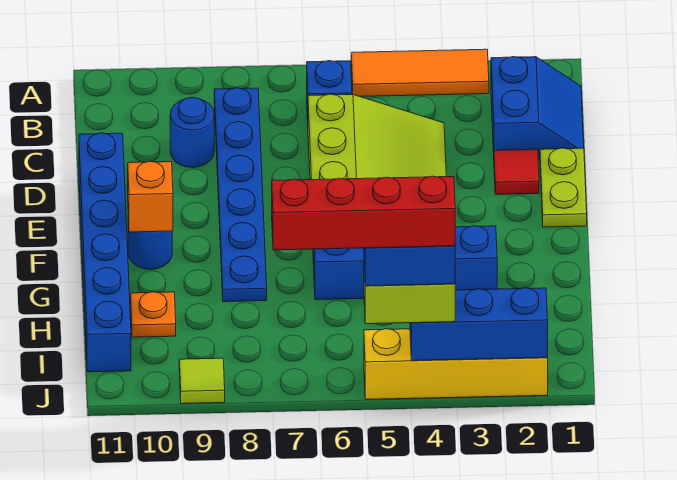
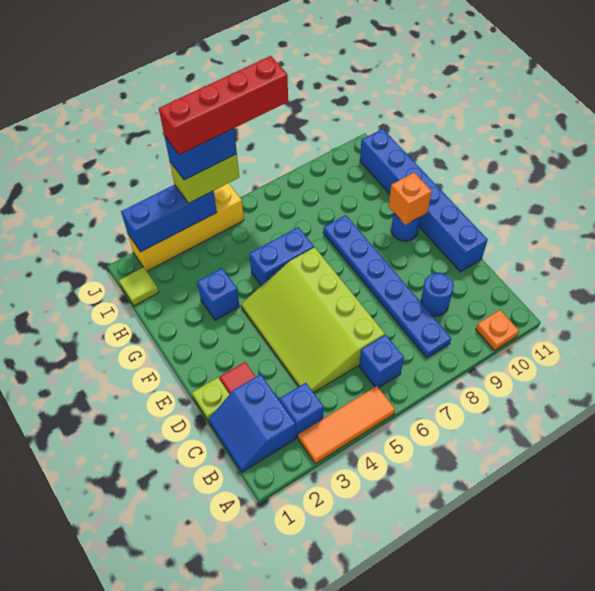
none -> blue brick B3 level 1
lime plate D1:E1 level 1 -> lime plate D1 level 1
orange plate H10 level 1 -> orange plate A10 level 1
lime tile J9 level 1 -> lime tile I1 level 1

